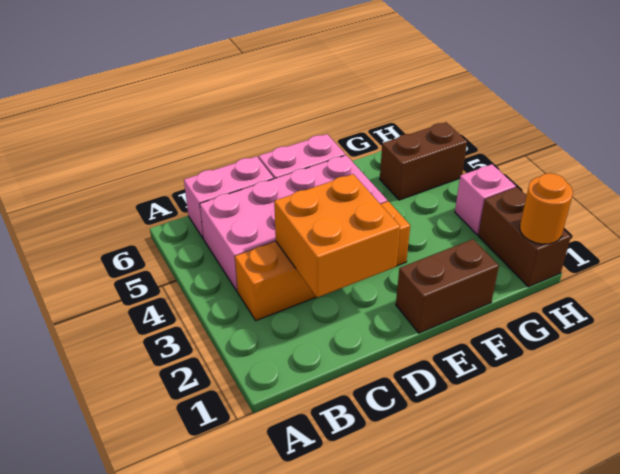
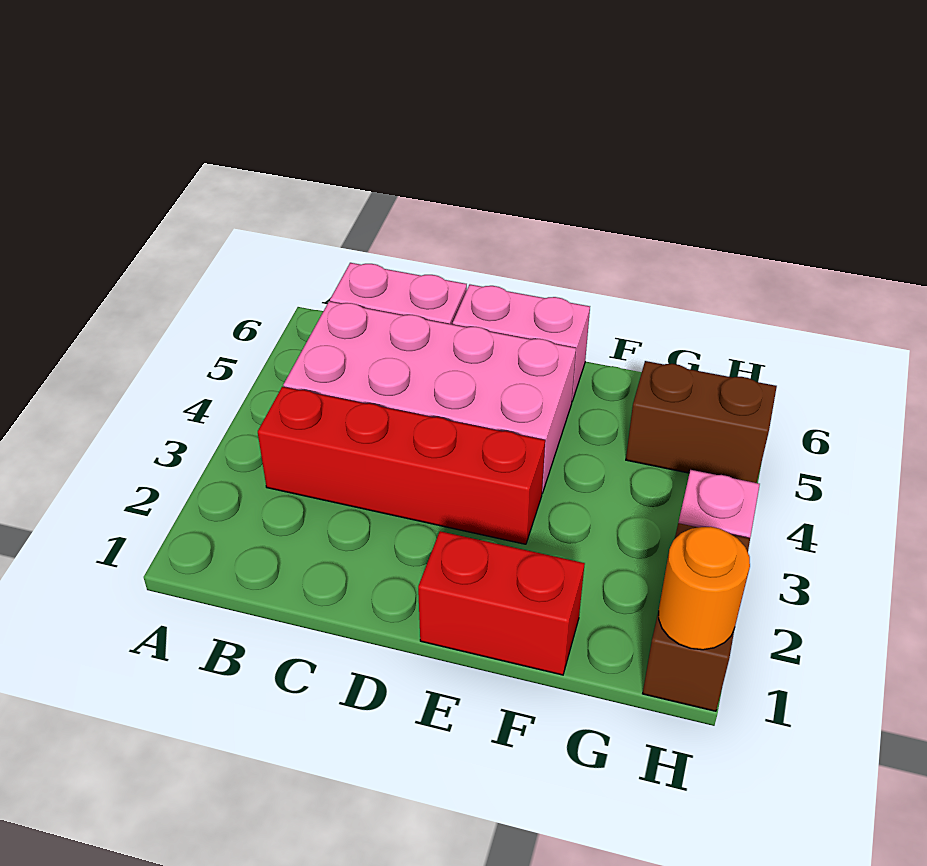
orange brick B3:E3 level 1 -> red brick B3:E3 level 1
orange brick C2:D3 level 2 -> none
brown brick E1:F1 level 1 -> red brick E1:F1 level 1

